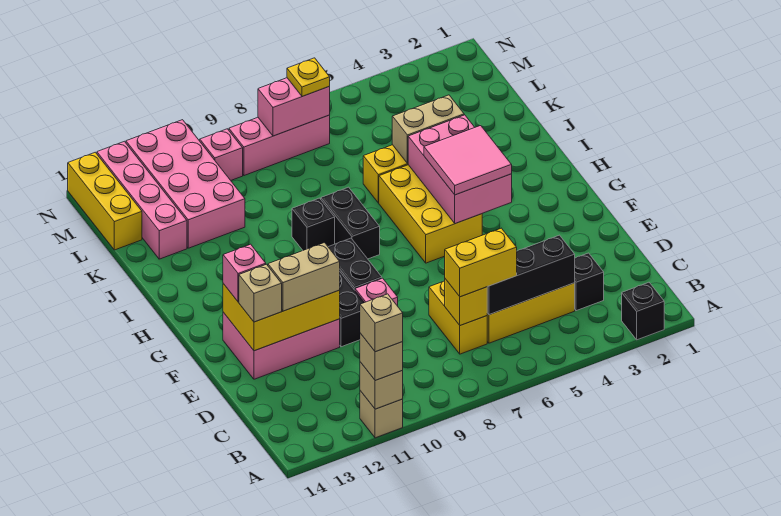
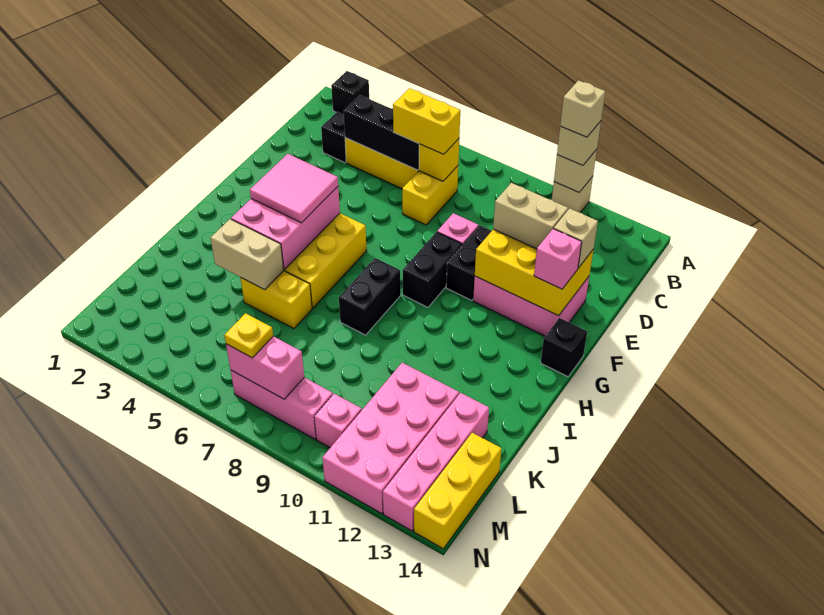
black brick I9 level 1 -> black brick G14 level 1

